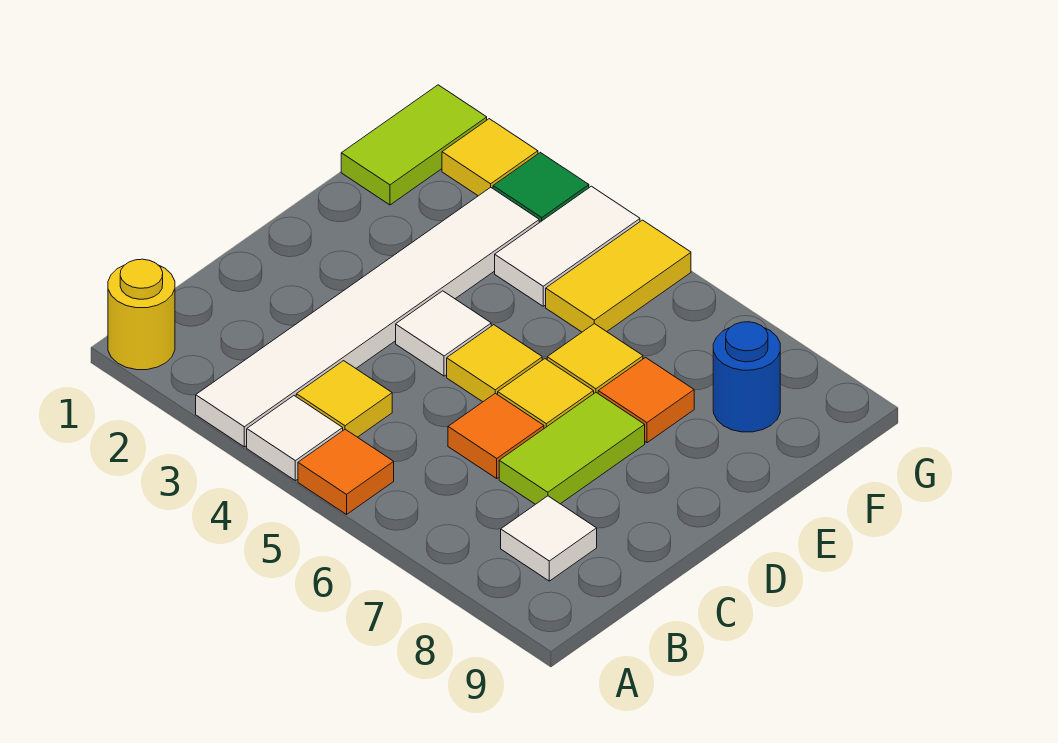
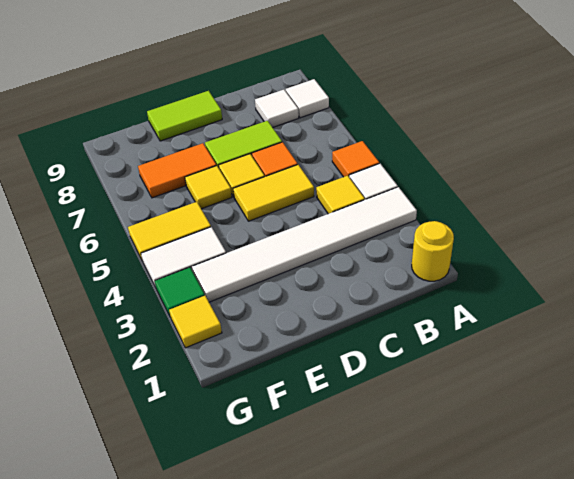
white tile D4 level 1 -> white tile A8 level 1
yellow tile D5 level 1 -> yellow tile C5:D5 level 1
orange tile E7 level 1 -> orange tile E7:F7 level 1
lime tile F1:G1 level 1 -> lime tile D9:E9 level 1
blue round brick F8 level 1 -> none

